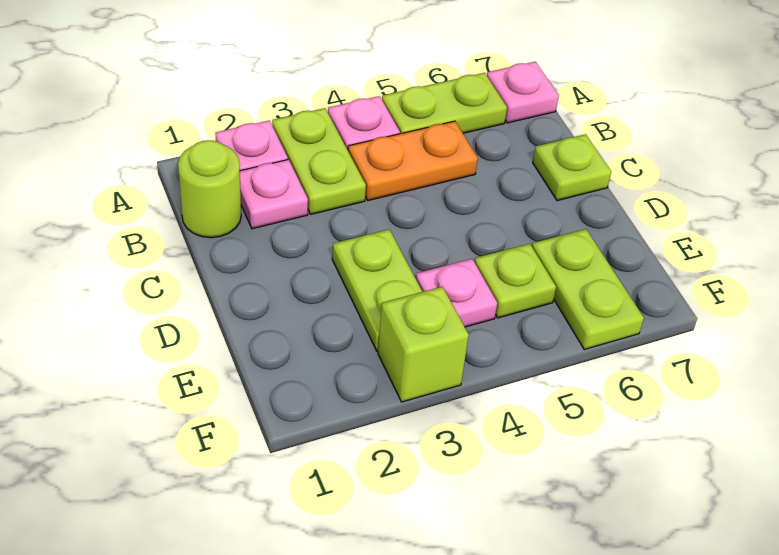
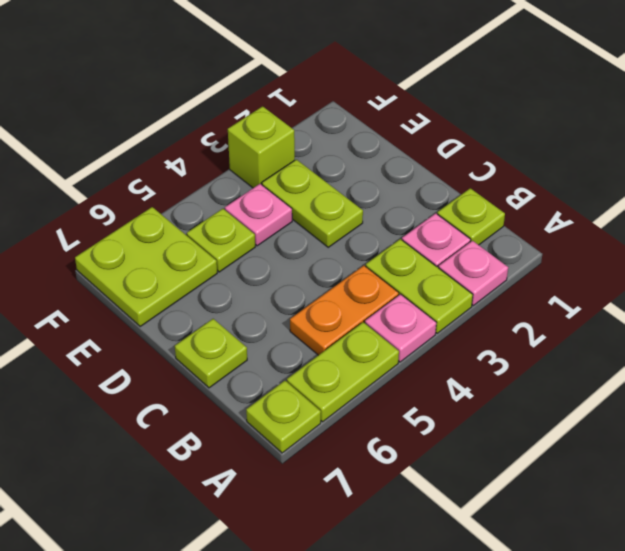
pink plate A7 level 1 -> lime plate A7 level 1
lime round brick B1 level 1 -> lime plate B1 level 1
lime plate E6:F6 level 1 -> lime plate E6:F7 level 1

